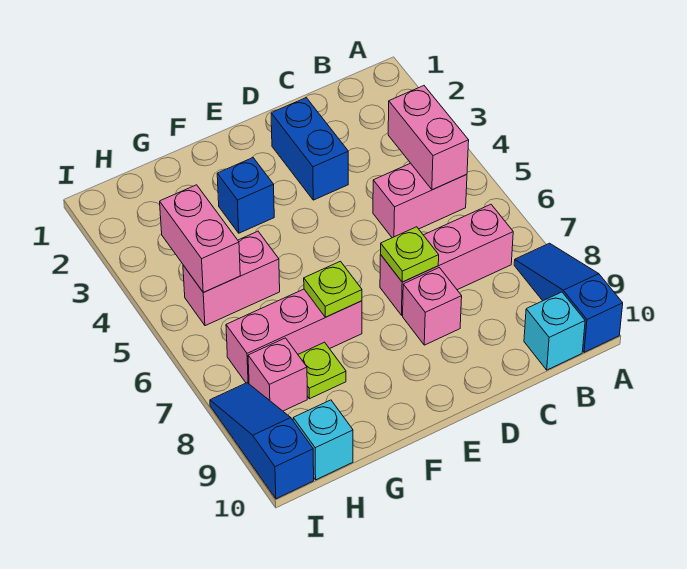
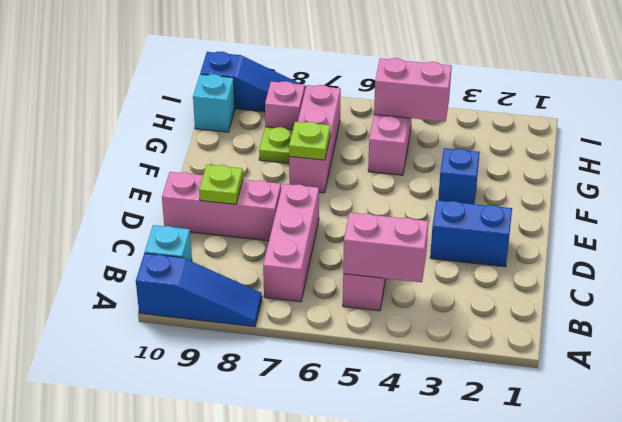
lime plate D7 level 2 -> lime plate D9 level 2
pink brick D8 level 1 -> pink brick D8:D10 level 1

